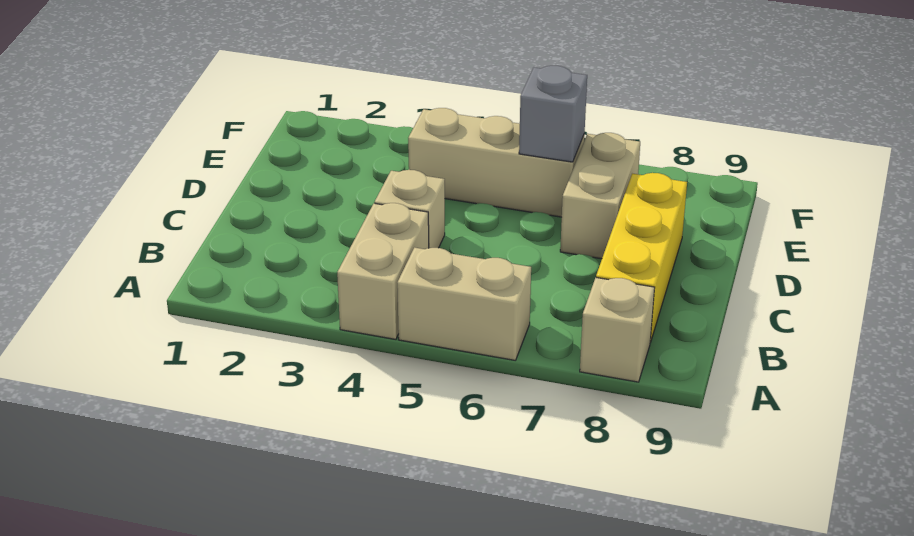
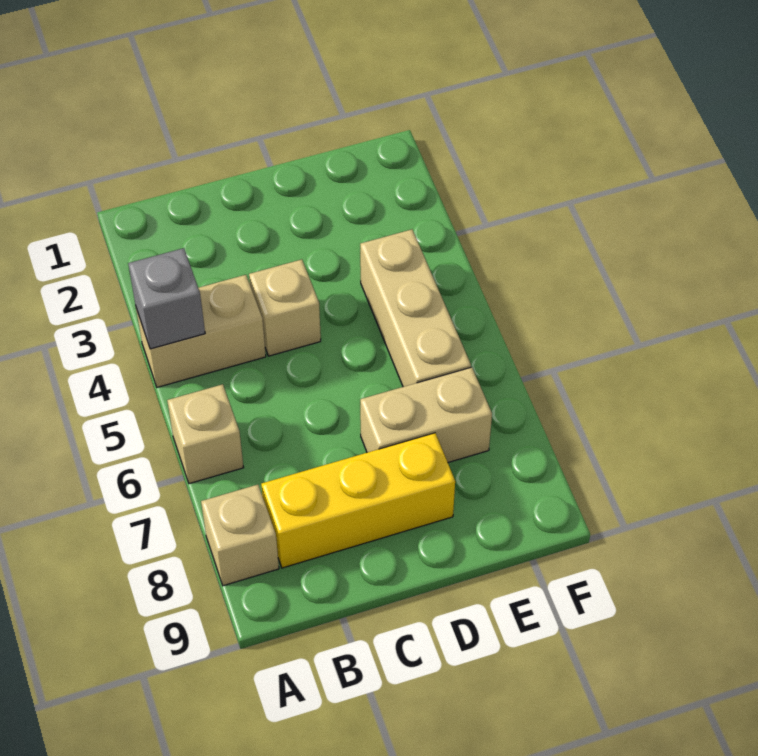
tan brick A5:A6 level 1 -> tan brick A6 level 1
grey brick E6 level 2 -> grey brick A4 level 2

